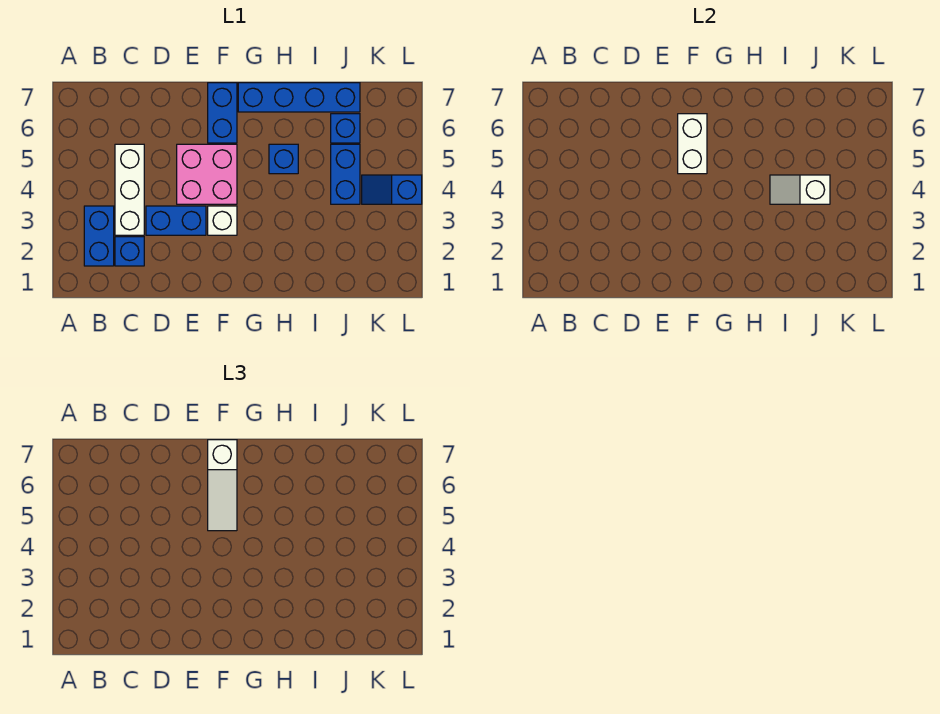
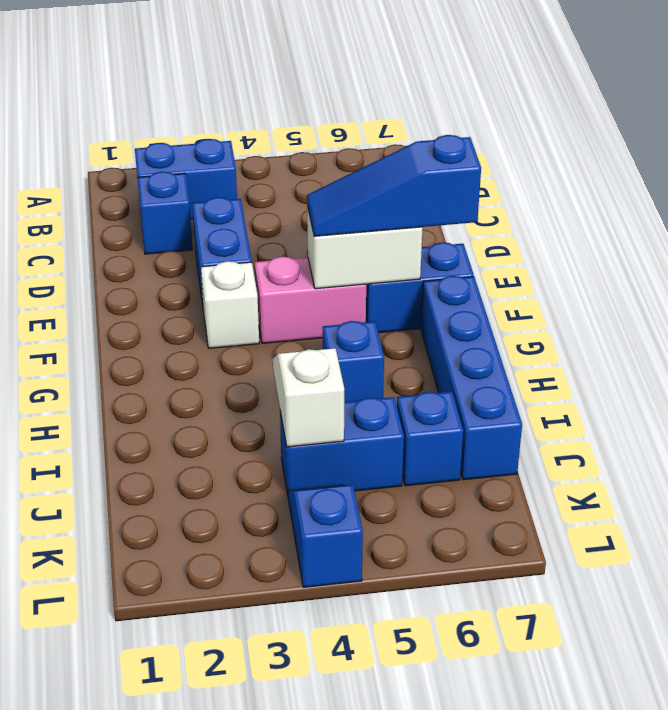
white brick C3:C5 level 1 -> none
pink brick E4:F5 level 1 -> pink brick F4:F5 level 1
white slope F5:F7 level 3 top 7 -> blue slope F5:F7 level 3 top 7

